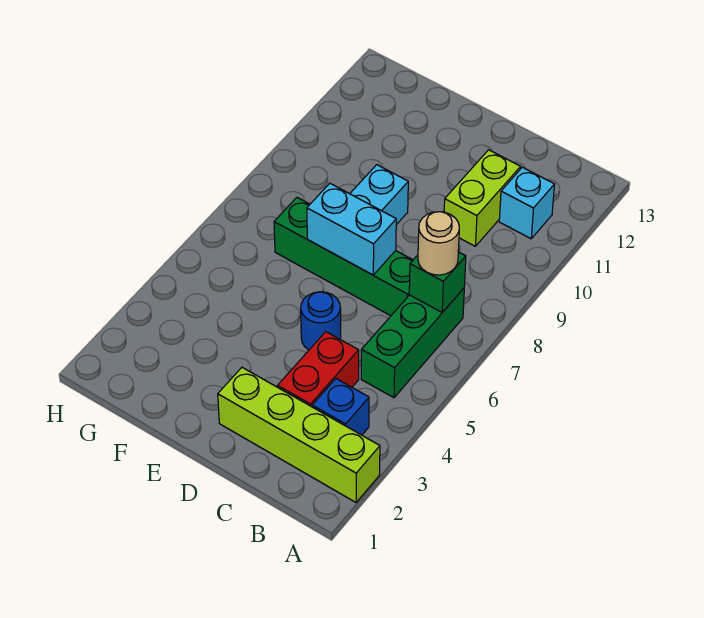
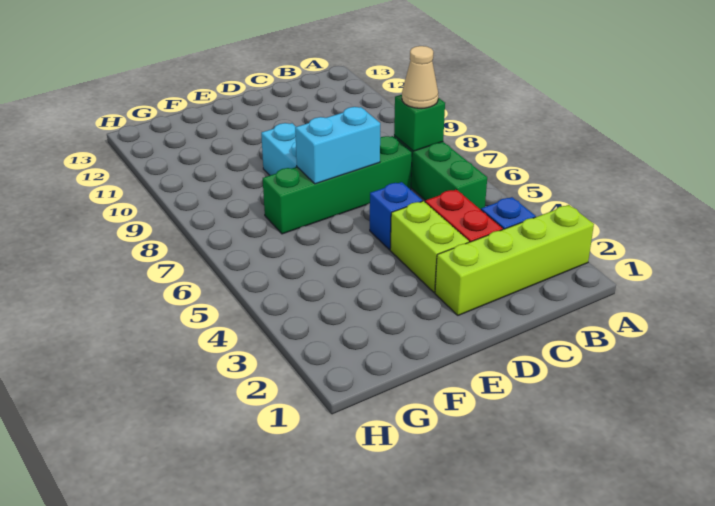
tan round brick B7 level 3 -> tan cone B7 level 3
cyan brick B11 level 1 -> none
lime brick C10:C11 level 1 -> lime brick D3:D4 level 1
blue round brick D5 level 1 -> blue brick D5 level 1

